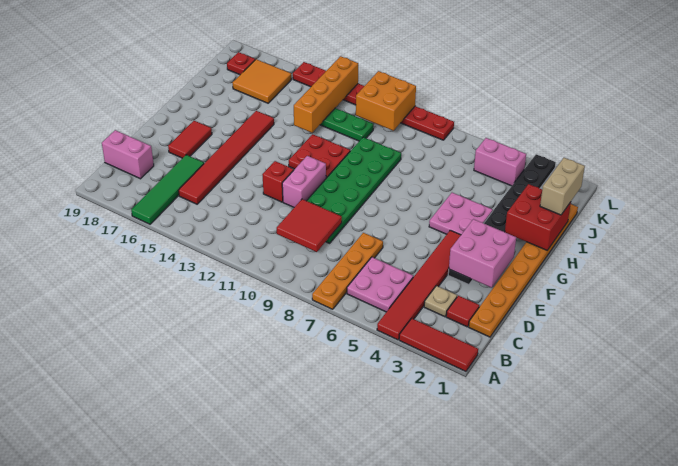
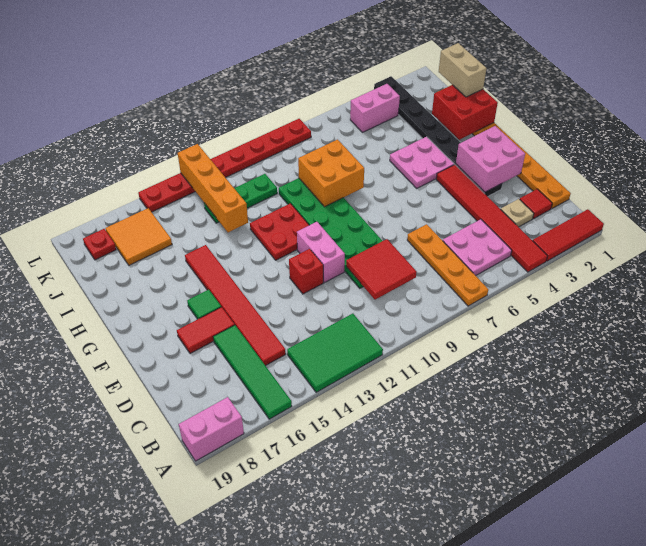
none -> green tile A12:B14 level 1
pink brick C18:C19 level 1 -> pink brick A18:A19 level 1
red tile E17:F17 level 1 -> red tile E16:E17 level 1
none -> green tile F16 level 1
orange brick K10:L11 level 2 -> orange brick H8:I9 level 2

